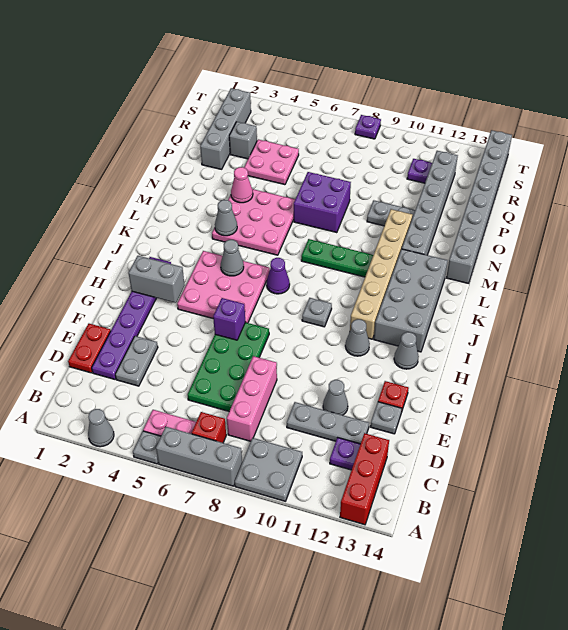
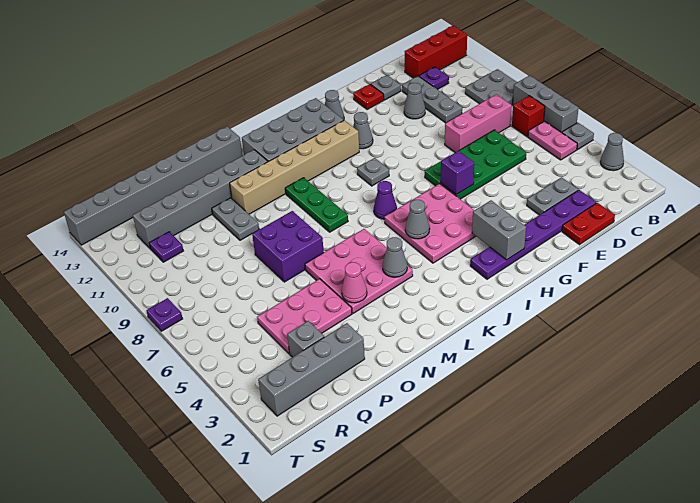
pink plate P4:Q5 level 1 -> pink plate O4:Q5 level 1

